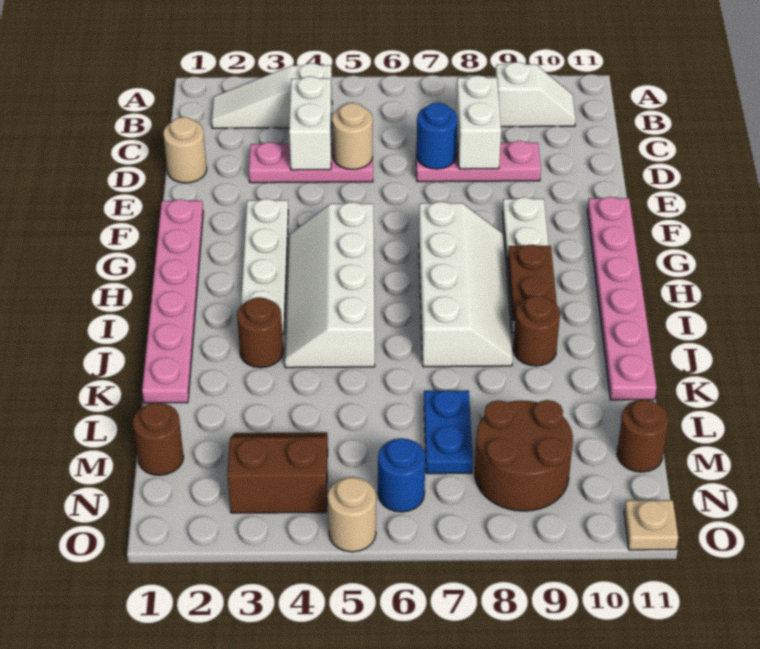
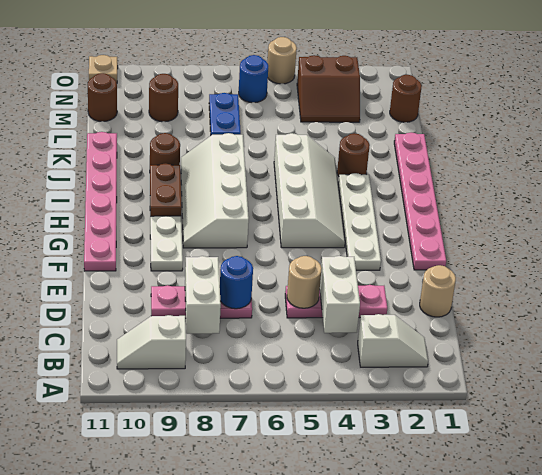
white slope B2:B4 level 1 top 4 -> white slope B2:B3 level 1 top 3
brown round brick M8:N9 level 1 -> brown round brick M9 level 1

